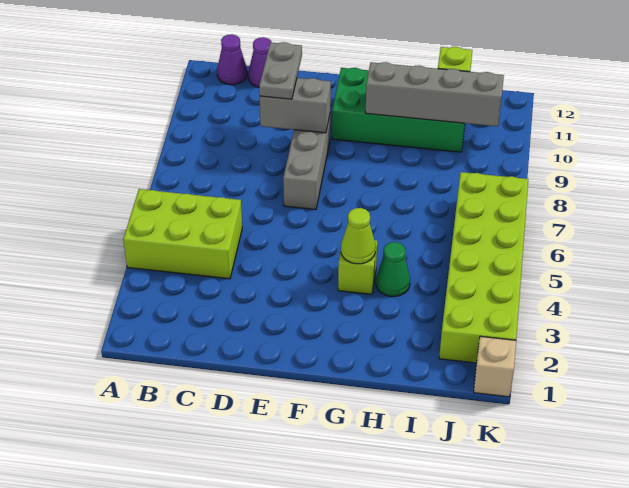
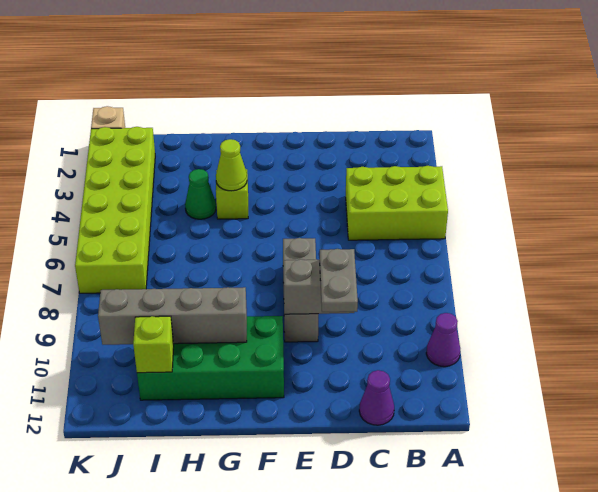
purple cone B12 level 1 -> purple cone A10 level 1

